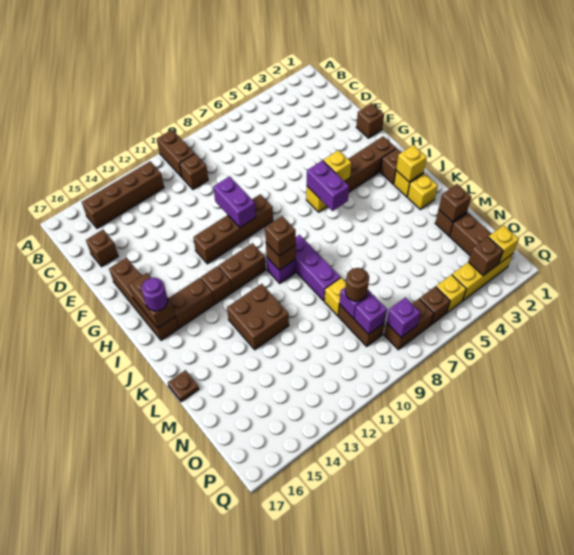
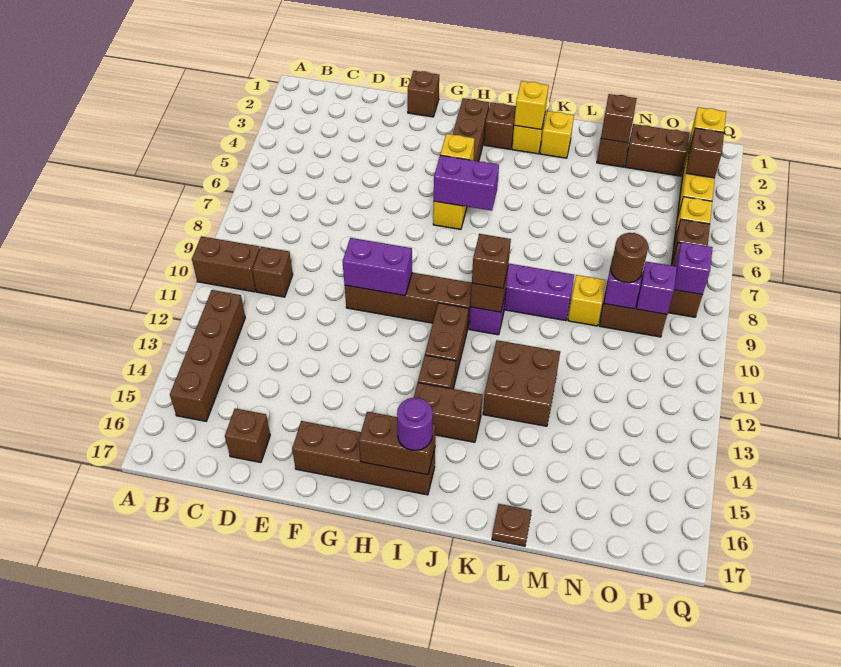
brown brick G9:G12 level 1 -> brown brick F10:I10 level 1
brown brick I14:I15 level 1 -> brown brick I14:J14 level 1

